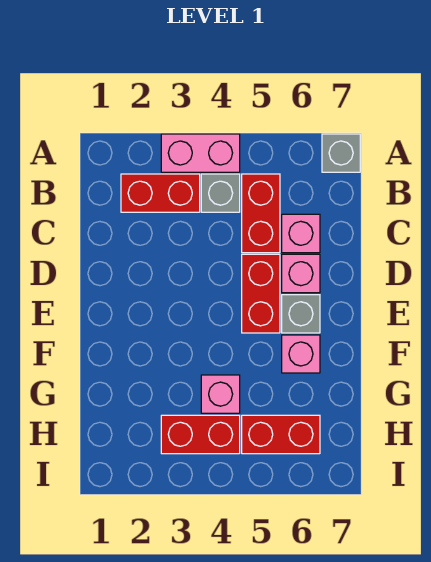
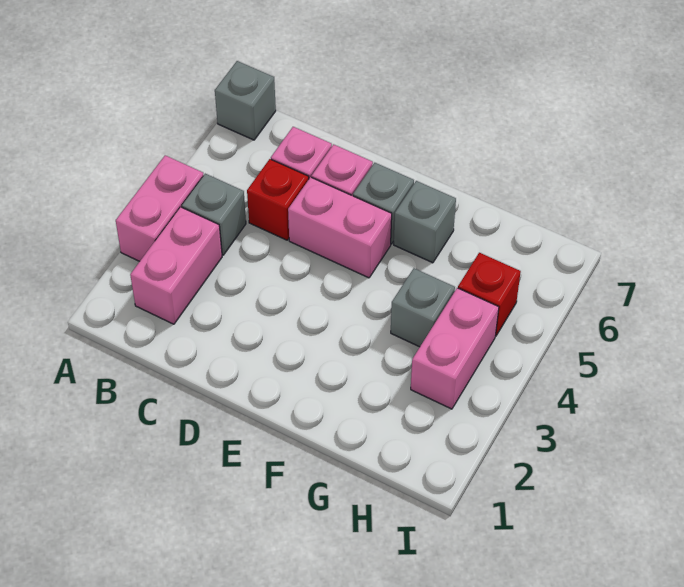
red brick B2:B3 level 1 -> pink brick B2:B3 level 1
red brick B5:C5 level 1 -> red brick C5 level 1
red brick D5:E5 level 1 -> pink brick D5:E5 level 1
pink brick F6 level 1 -> grey brick F6 level 1
pink brick G4 level 1 -> grey brick G4 level 1
red brick H3:H4 level 1 -> pink brick H3:H4 level 1
red brick H5:H6 level 1 -> red brick H5 level 1

